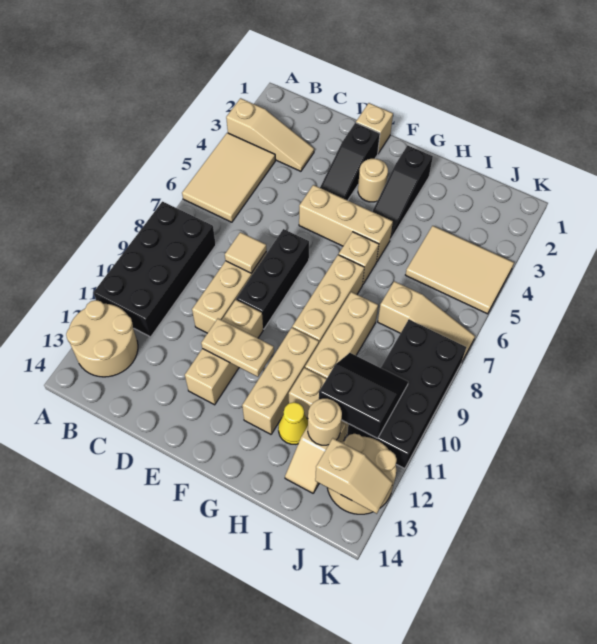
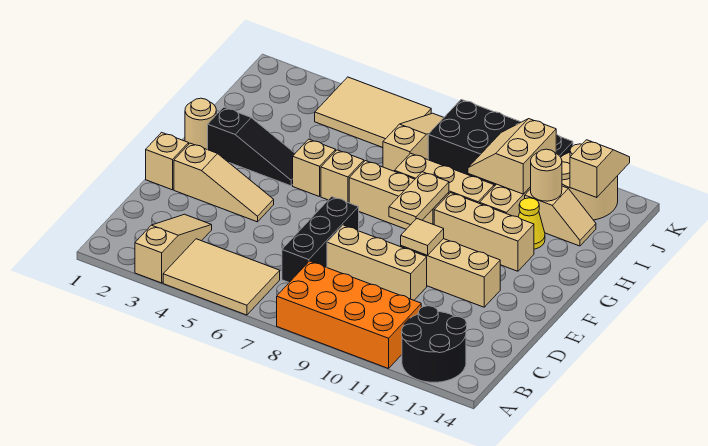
black brick A8:B11 level 1 -> orange brick A8:B11 level 1
tan round brick A12:B13 level 1 -> black round brick A12:B13 level 1
tan tile D8 level 2 -> tan tile E10 level 2
black slope E2:E4 level 1 top 2 -> tan slope E2:E4 level 1 top 2
tan brick E5:G5 level 1 -> tan brick G5 level 1
black brick E7:E9 level 1 -> black brick C7:E7 level 1
tan plate E11:F11 level 2 -> tan plate F9:G9 level 2
tan round brick F3 level 1 -> tan round brick G1 level 1
tan tile I4:K5 level 1 -> tan tile J4:K6 level 1
black slope I10:J11 level 2 top 11 -> tan slope I10:J11 level 2 top 11

